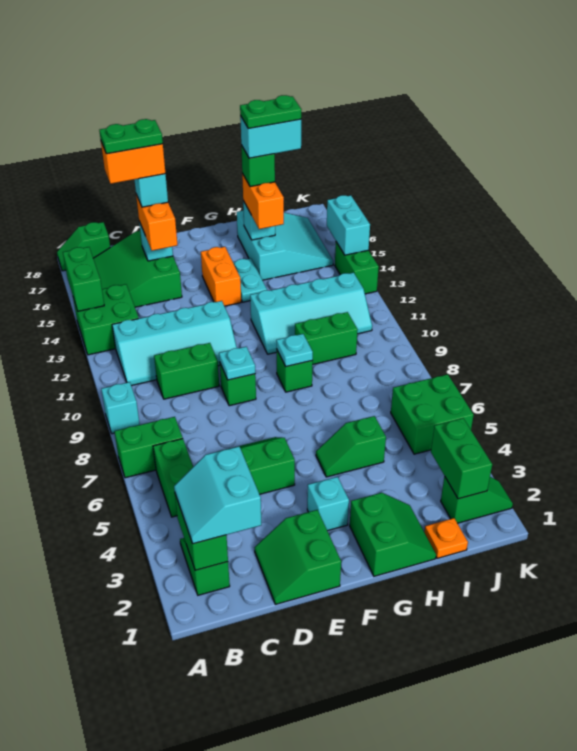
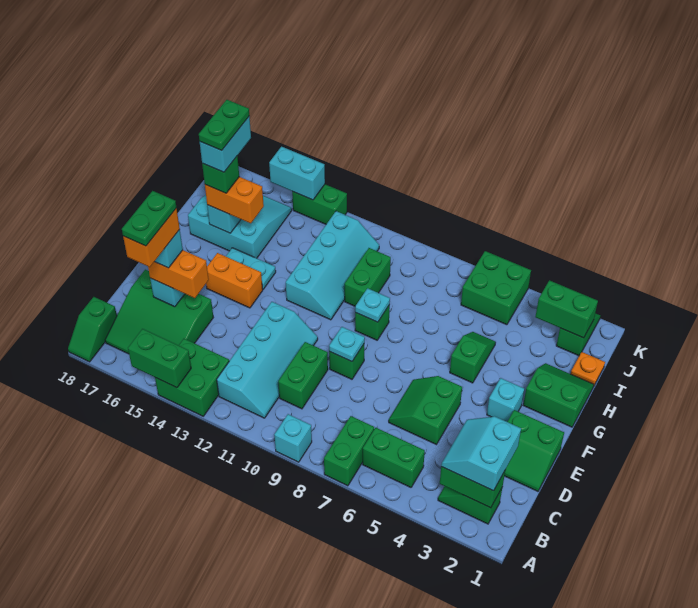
cyan slope B2:C3 level 3 top C -> cyan slope B2:C3 level 3 top 2
green slope G5:H5 level 1 top H -> green slope G5:H5 level 1 top G

